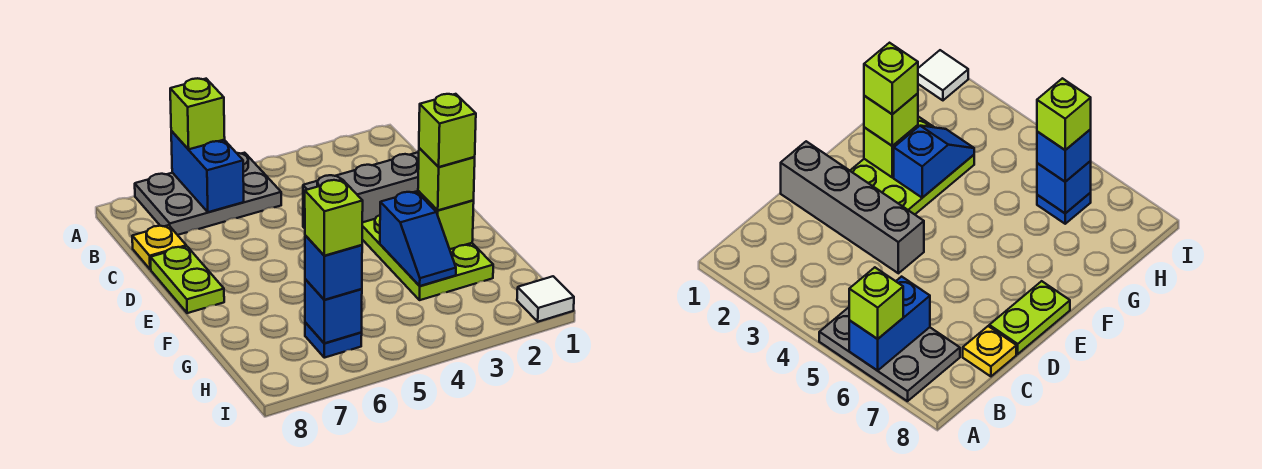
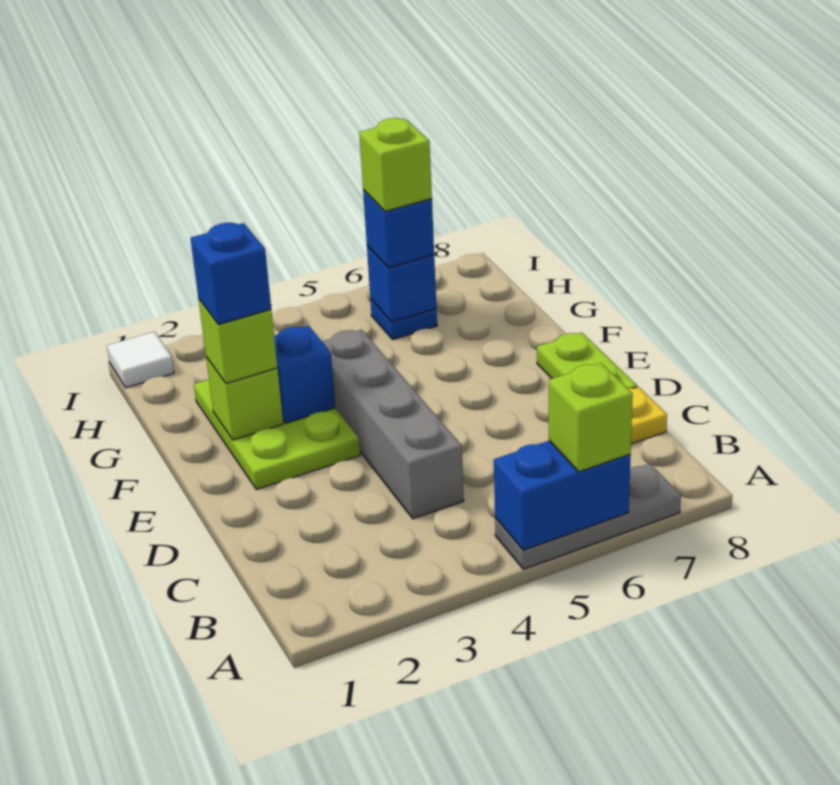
grey plate A5:B7 level 1 -> grey plate A5:A7 level 1
blue brick A6:B6 level 2 -> blue brick A5:A6 level 2
grey brick D1:D4 level 1 -> grey brick C4:F4 level 1
lime brick F2 level 4 -> blue brick F2 level 4

